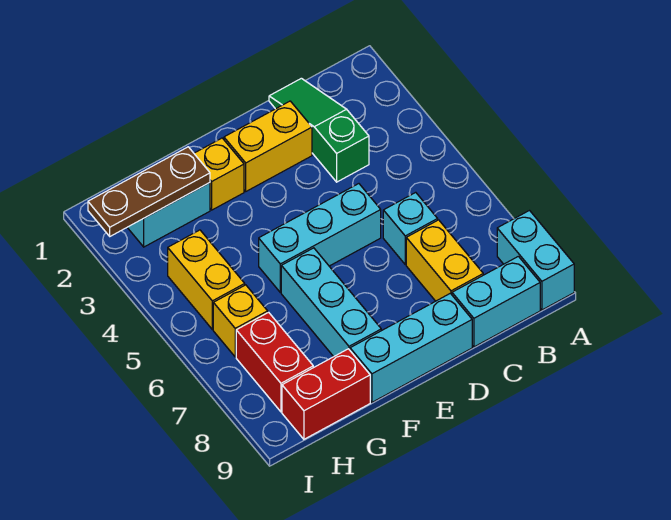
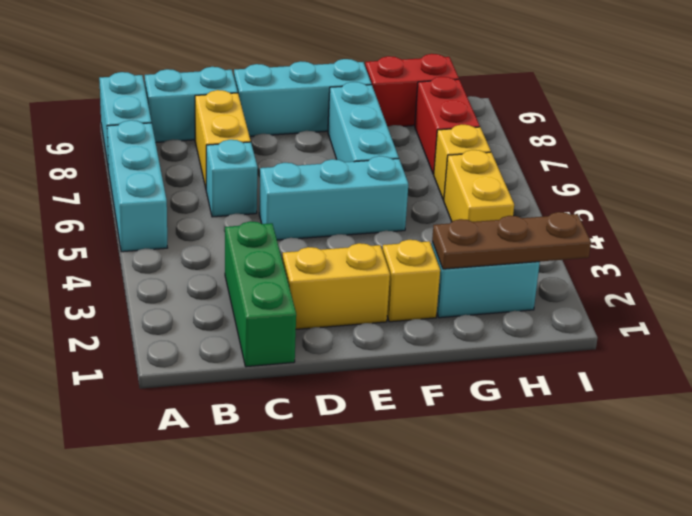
none -> cyan brick A5:A7 level 1
green slope C1:C3 level 1 top 3 -> green brick C1:C3 level 1

